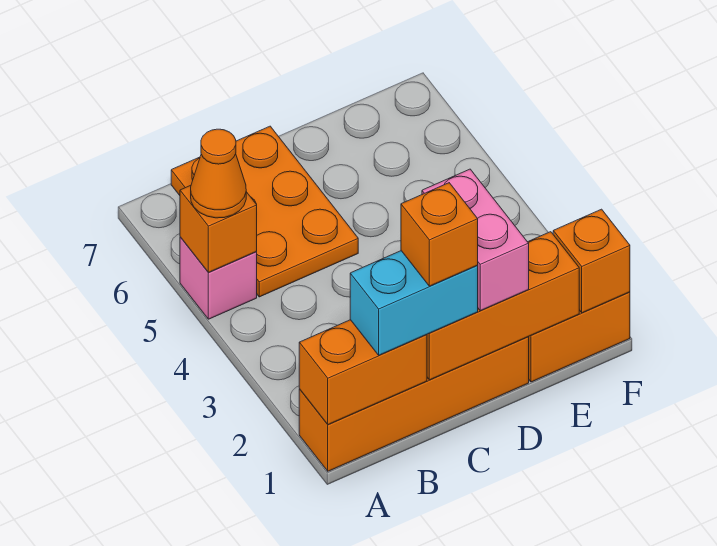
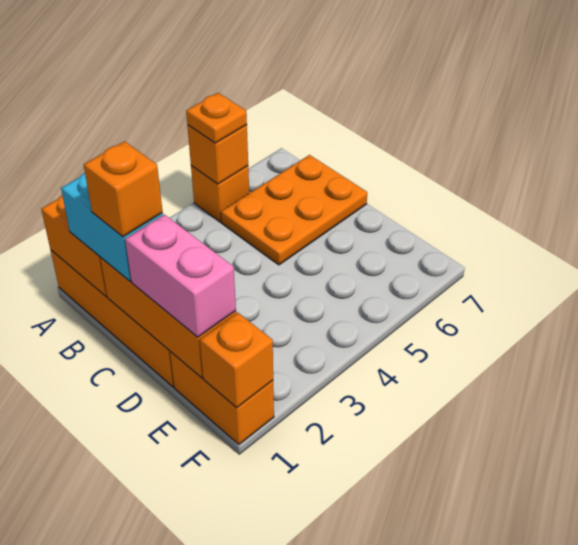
pink brick A5 level 1 -> orange brick A5 level 1
orange cone A5 level 3 -> orange plate A5 level 3
pink brick D1:D2 level 3 -> pink brick D1:E1 level 3

